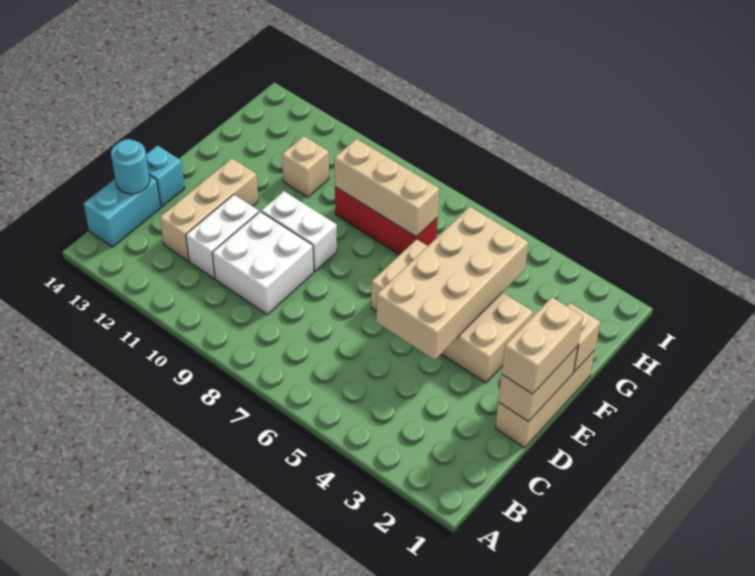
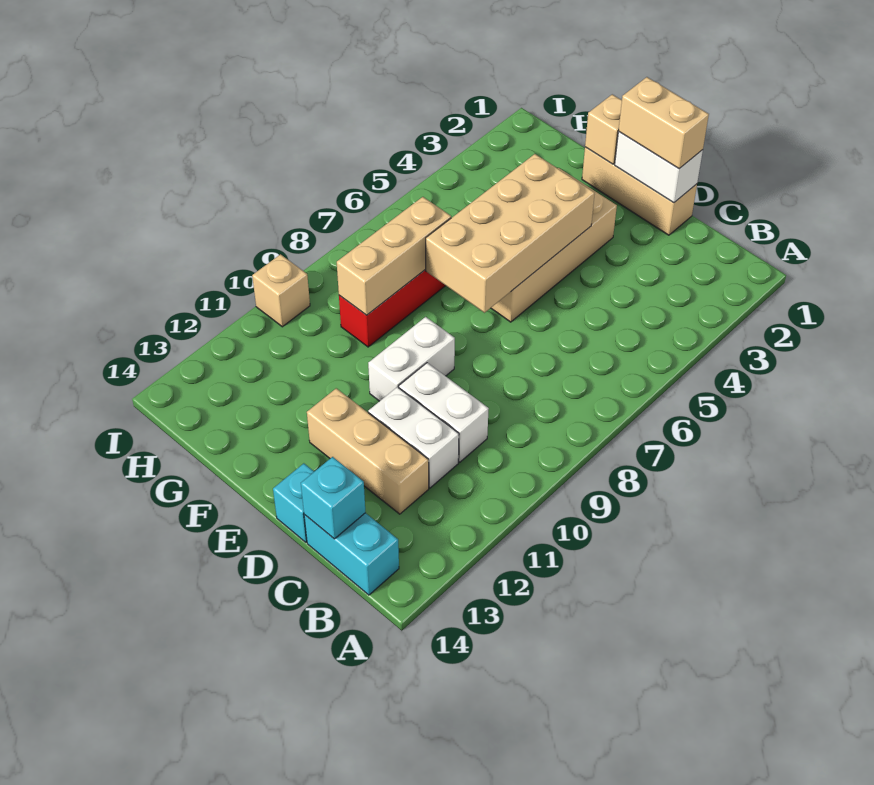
white brick C9:D10 level 1 -> white brick C10:D10 level 1
cyan round brick C14 level 2 -> cyan brick C14 level 2
tan brick D1:E1 level 2 -> white brick D1:E1 level 2
tan brick D4:G5 level 2 -> tan brick E4:F7 level 2
tan brick G11 level 1 -> tan brick I10 level 1

